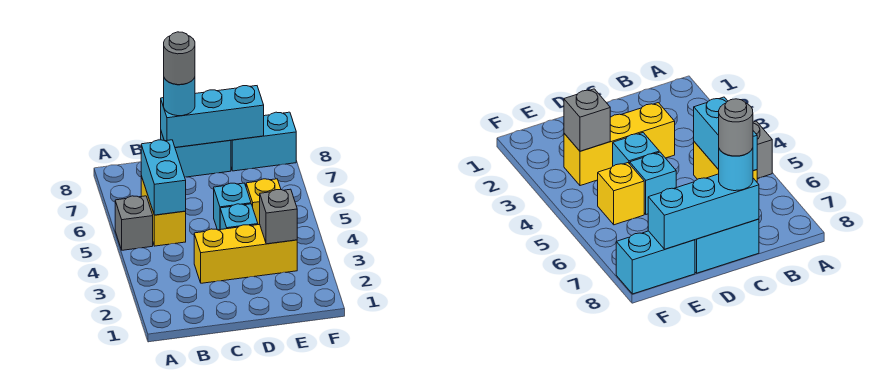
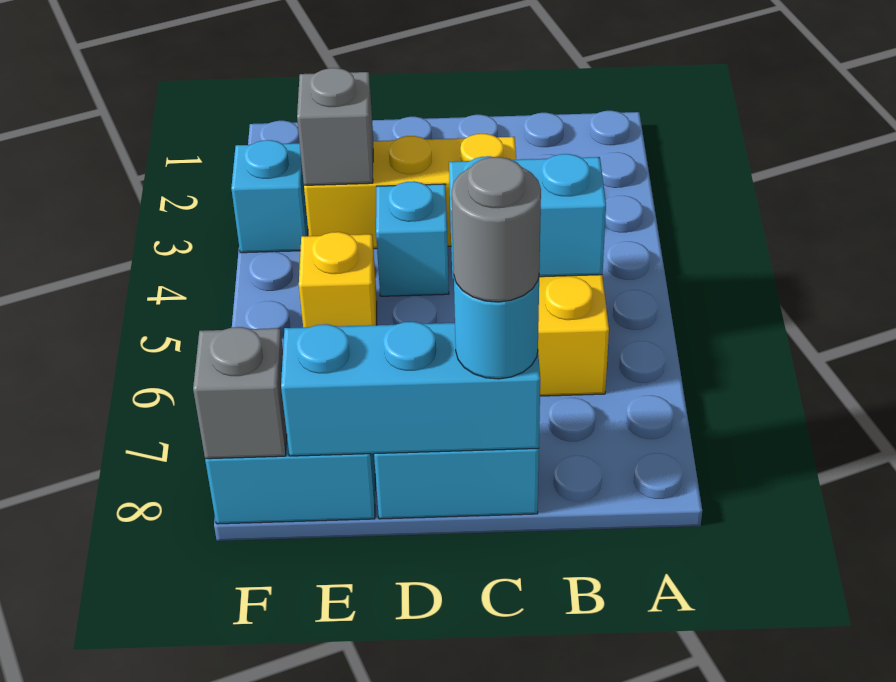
grey brick A5 level 1 -> grey brick F8 level 2
cyan brick B5:B6 level 2 -> cyan brick B5:C5 level 2
cyan brick D5 level 1 -> cyan brick F3 level 1

